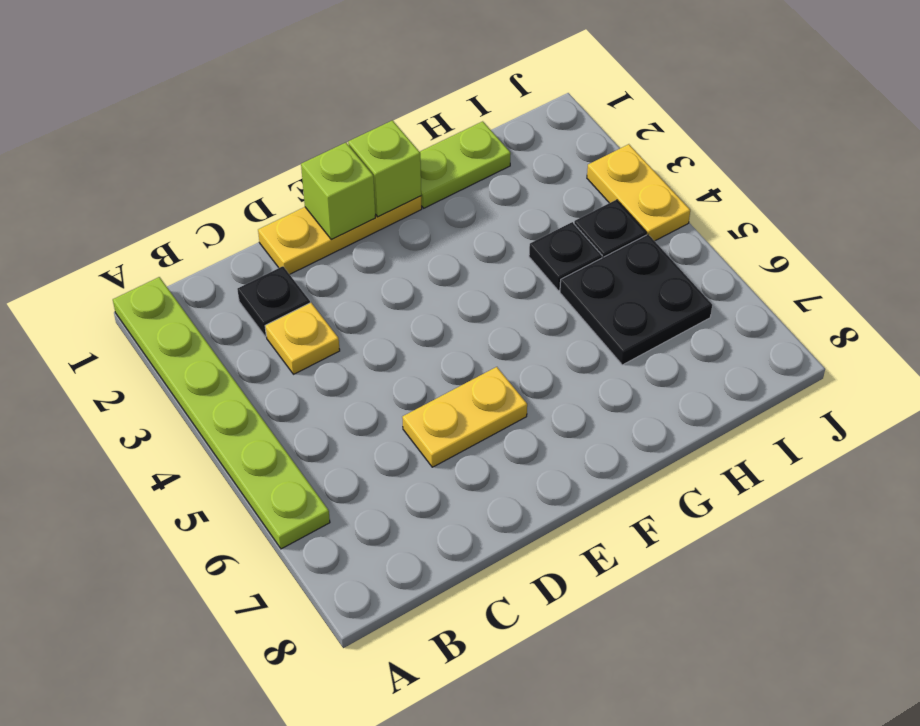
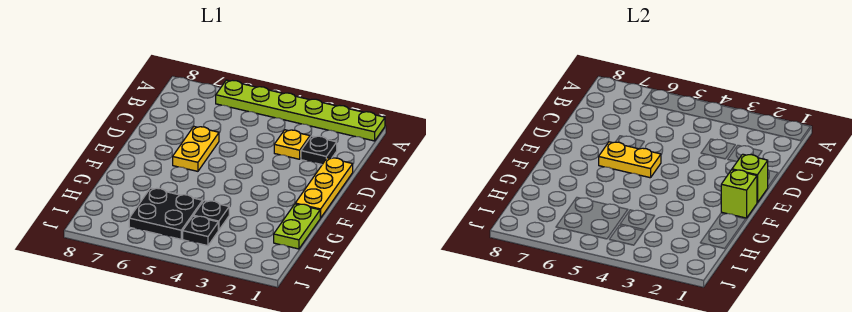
yellow plate J3:J4 level 1 -> yellow plate E5:E6 level 2

